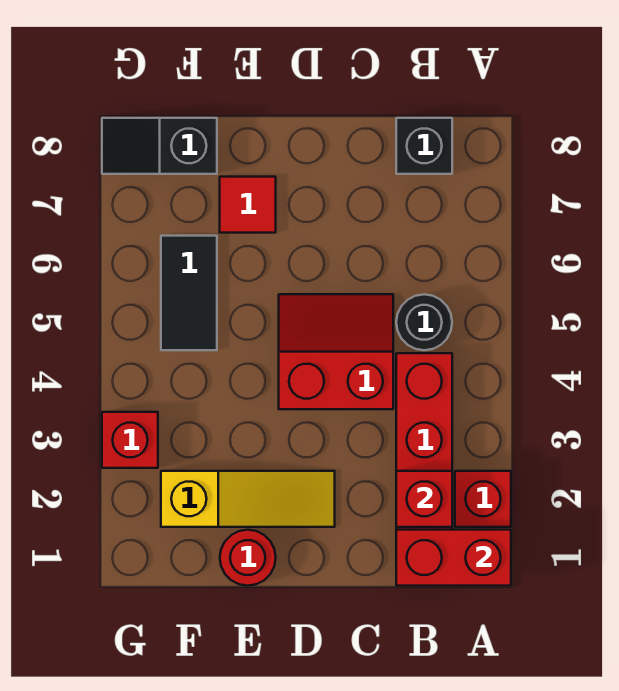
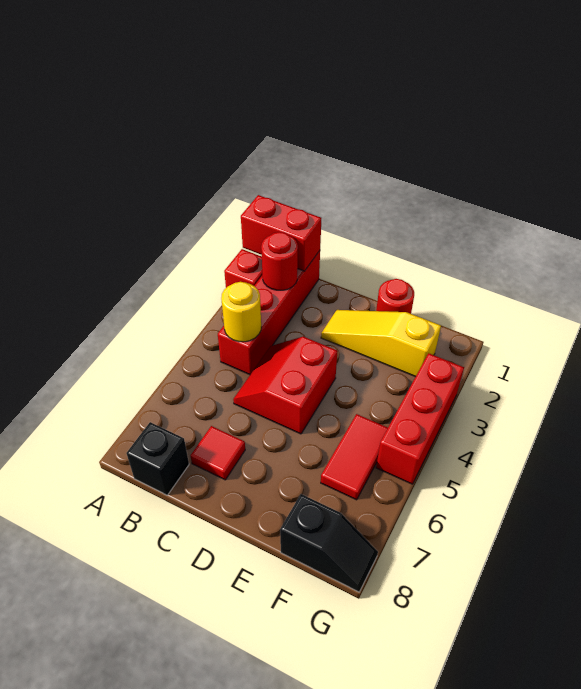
red brick B2 level 2 -> red round brick B2 level 2
none -> yellow round brick B4 level 2
black round brick B5 level 1 -> none
red slope C4:D5 level 1 top 4 -> red slope C4:D5 level 1 top D
red tile E7 level 1 -> red tile C7 level 1
black tile F5:F6 level 1 -> red tile F5:F6 level 1
red brick G3 level 1 -> red brick G3:G5 level 1

